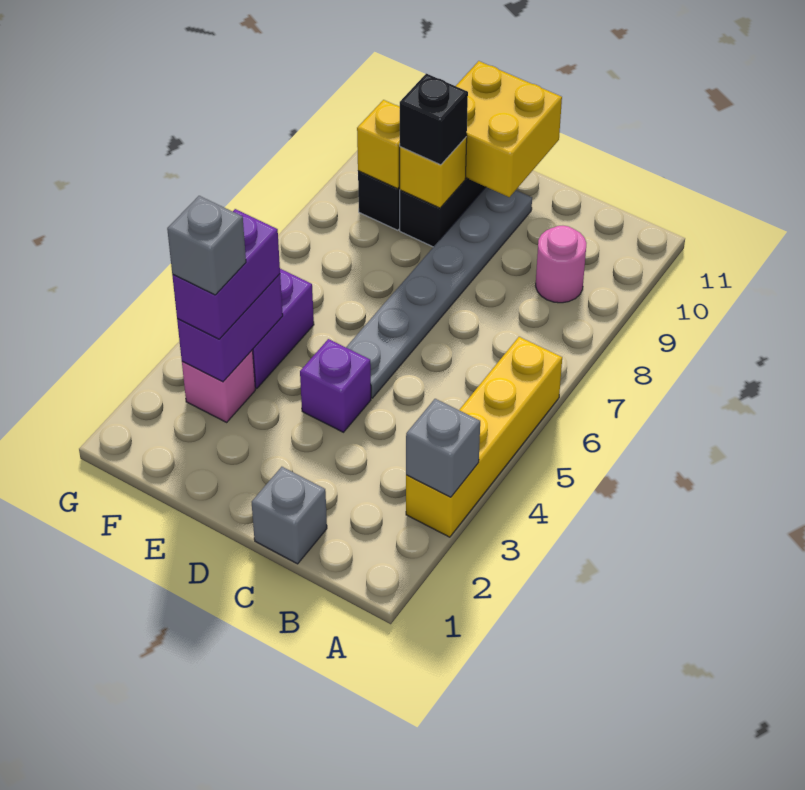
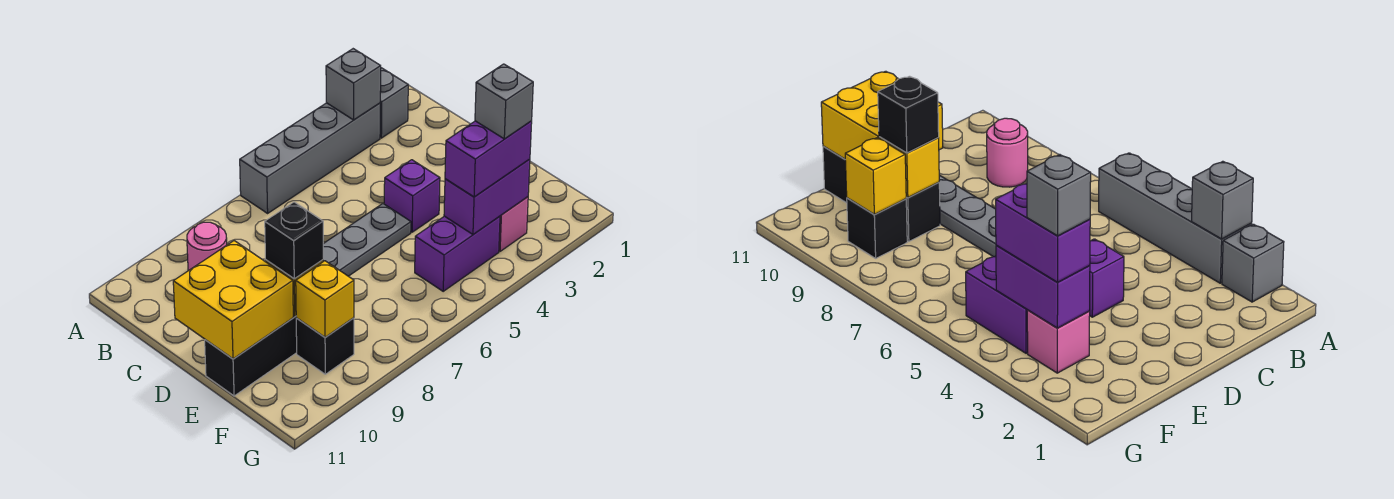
yellow brick A3:A6 level 1 -> grey brick A3:A6 level 1
grey brick C1 level 1 -> grey brick A2 level 1

